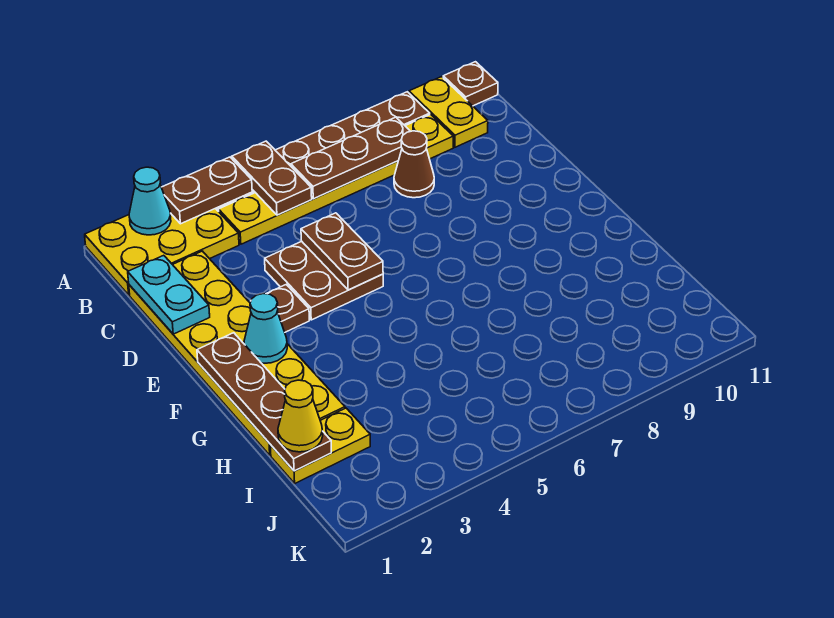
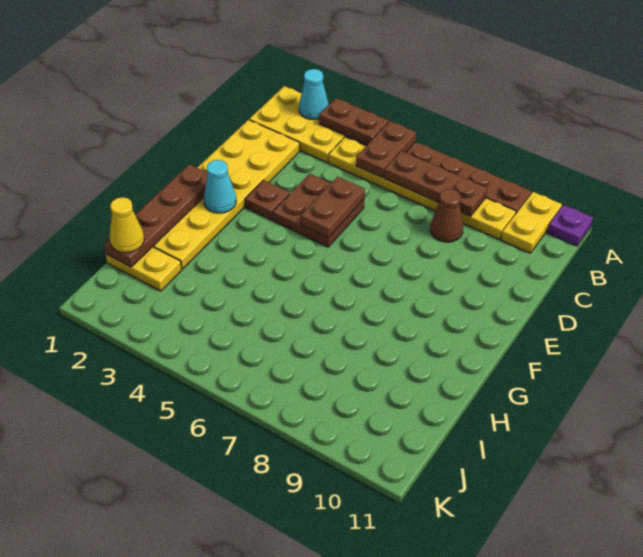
brown plate A11 level 1 -> purple plate A11 level 1
cyan plate C1:D1 level 2 -> none

